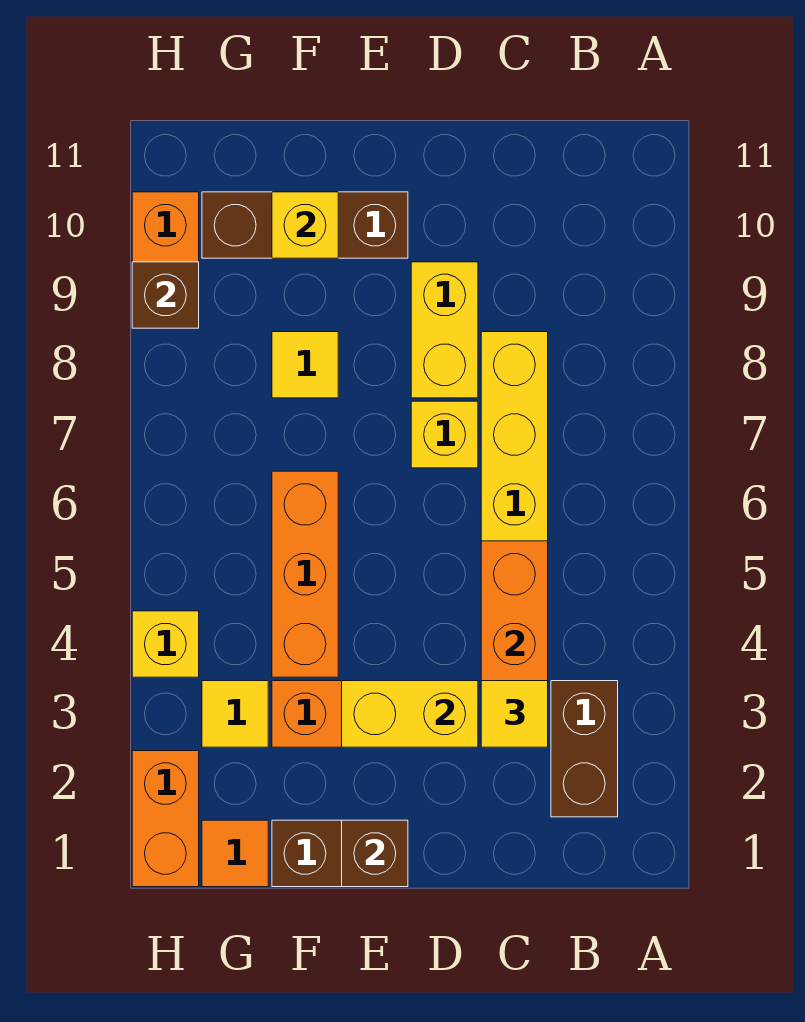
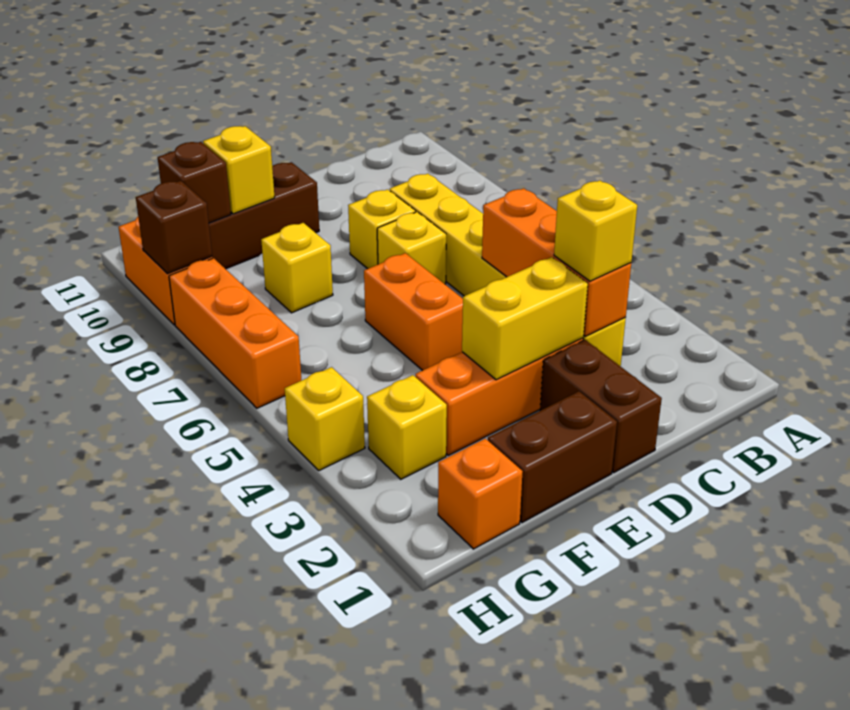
brown brick B2:B3 level 1 -> brown brick D1:D2 level 1
yellow tile C3 level 3 -> yellow brick C3 level 3
yellow brick D8:D9 level 1 -> yellow brick D8 level 1
brown brick E1 level 2 -> brown brick G10 level 2
orange brick F4:F6 level 1 -> orange brick H6:H8 level 1
yellow tile F8 level 1 -> yellow brick F8 level 1
orange tile G1 level 1 -> orange brick G1 level 1
yellow tile G3 level 1 -> yellow brick G3 level 1
orange brick H1:H2 level 1 -> orange brick E5:E6 level 1

